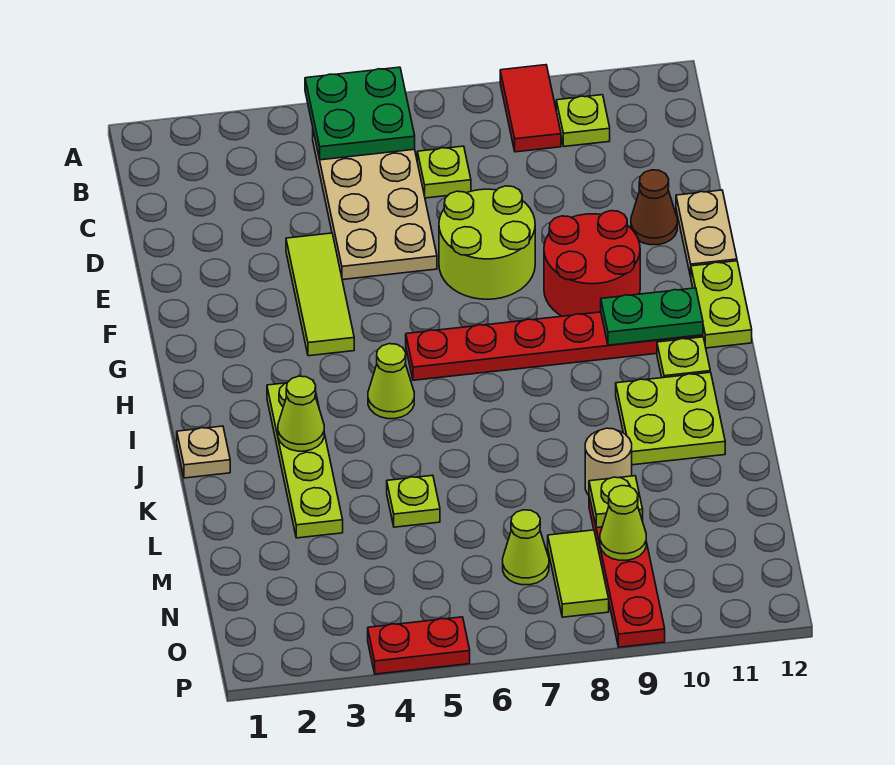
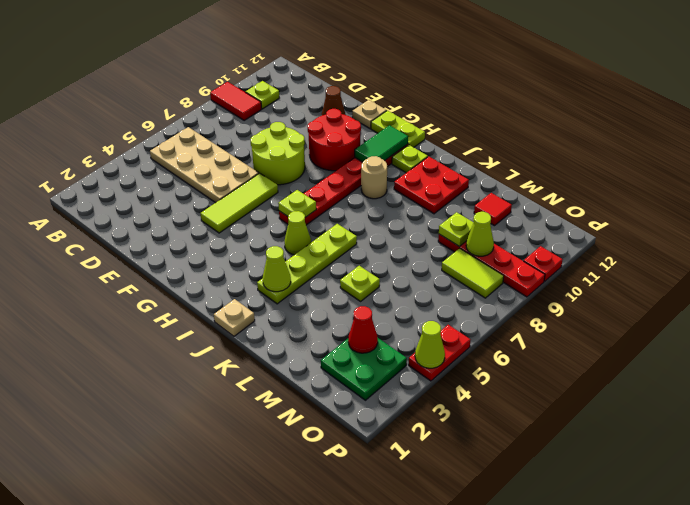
green plate A5:B6 level 2 -> green plate N2:O3 level 1
lime plate C7 level 1 -> lime plate H6 level 2
lime tile E4:G4 level 1 -> lime tile F4:F6 level 1
tan plate E12:F12 level 1 -> tan plate F12 level 1
green plate H10:H11 level 2 -> green tile H10:H11 level 2
lime plate I3:L3 level 1 -> lime plate J3:J6 level 1
lime plate J10:K11 level 1 -> red plate J10:K11 level 1
tan round brick L9 level 1 -> tan round brick I9 level 1
none -> red tile M11 level 1
none -> red cone N3 level 2
lime cone N7 level 1 -> lime cone P4 level 2
none -> red plate P10 level 1

